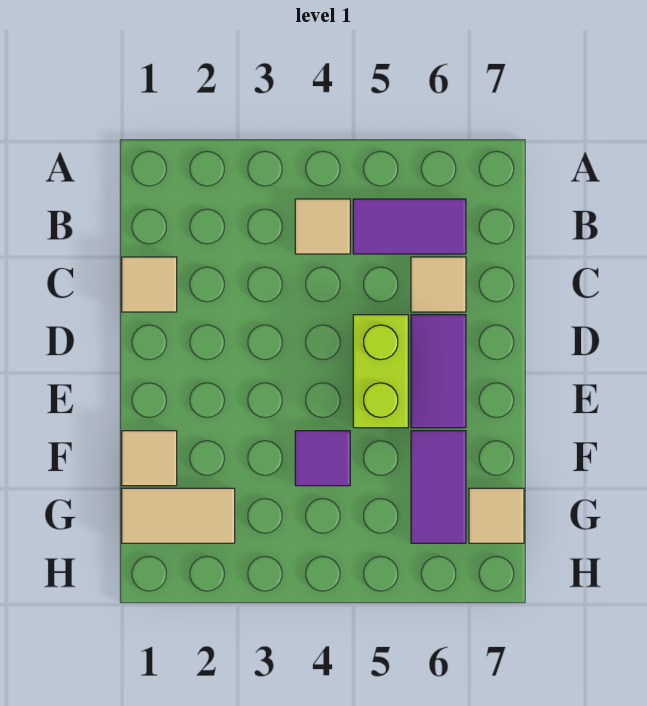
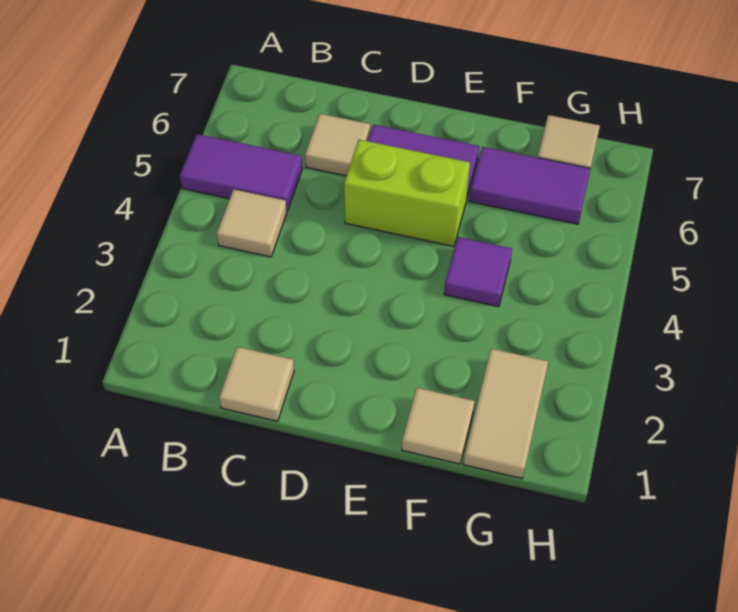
purple tile B5:B6 level 1 -> purple tile A5:B5 level 1

